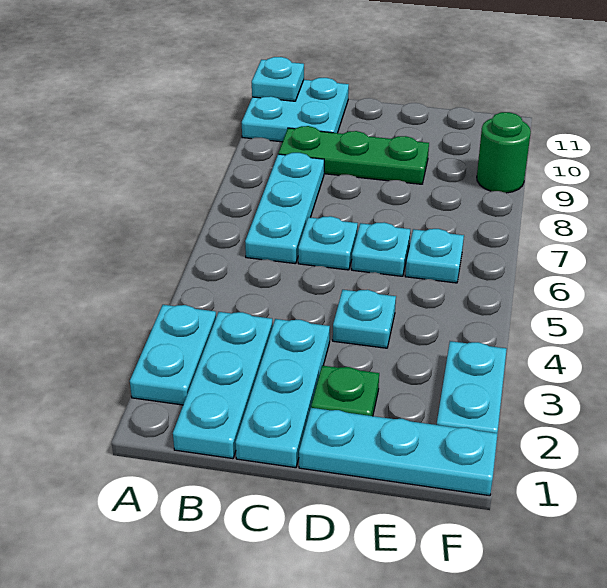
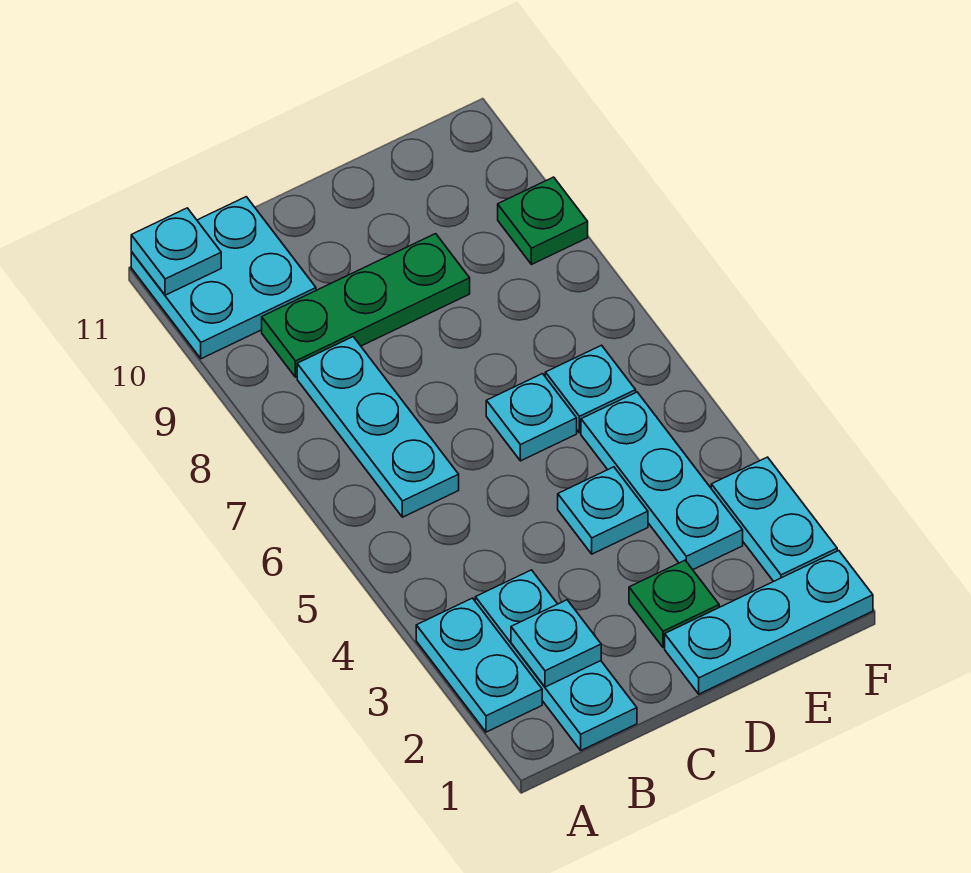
cyan plate C1:C3 level 1 -> cyan plate E3:E5 level 1
cyan plate C6 level 1 -> cyan plate B2 level 2
green round brick F9 level 1 -> green plate F9 level 1

